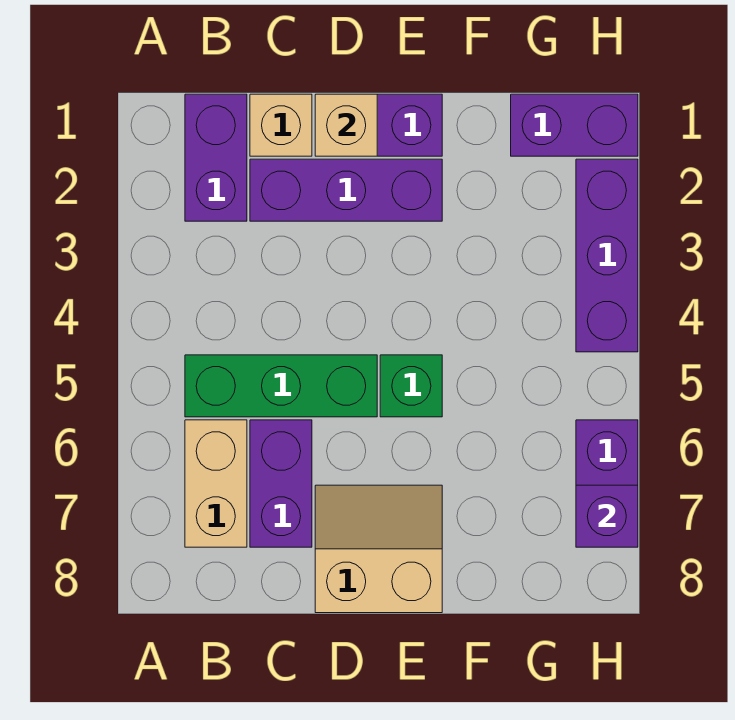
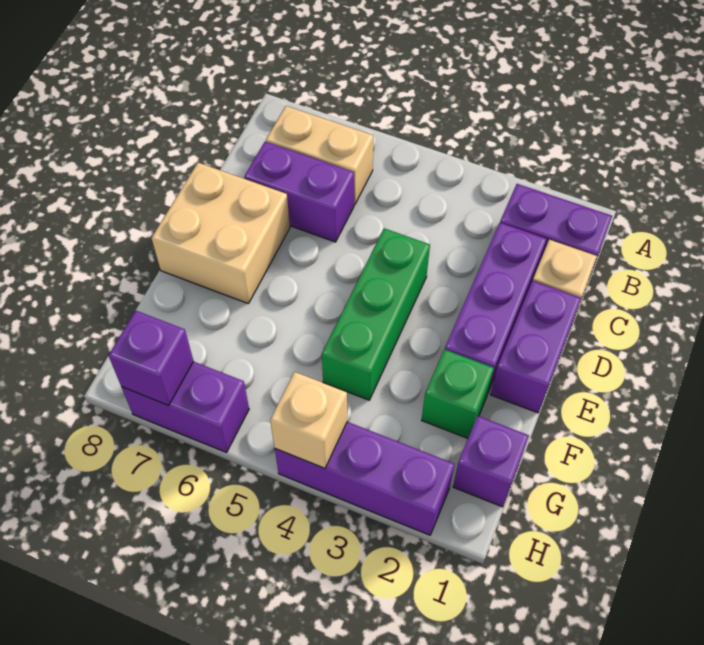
green brick B5:D5 level 1 -> green brick D4:F4 level 1
tan brick D1 level 2 -> tan brick H4 level 2
tan slope D7:E8 level 1 top 8 -> tan brick D7:E8 level 1
green brick E5 level 1 -> green brick F2 level 1
purple brick G1:H1 level 1 -> purple brick G1 level 1

